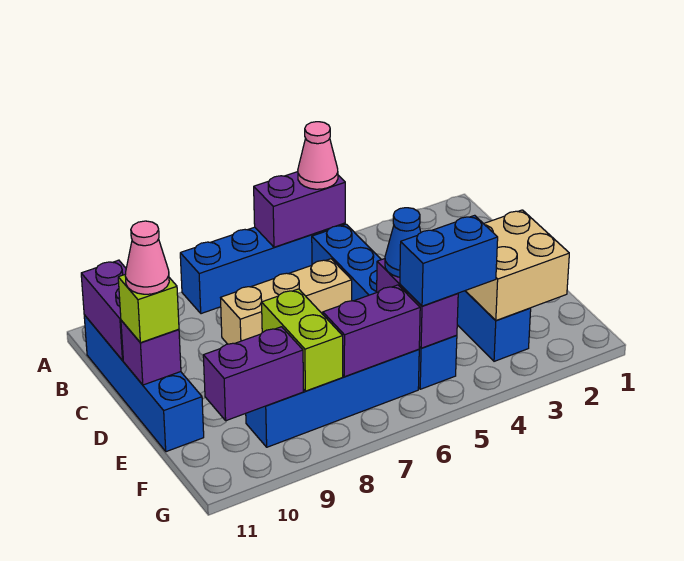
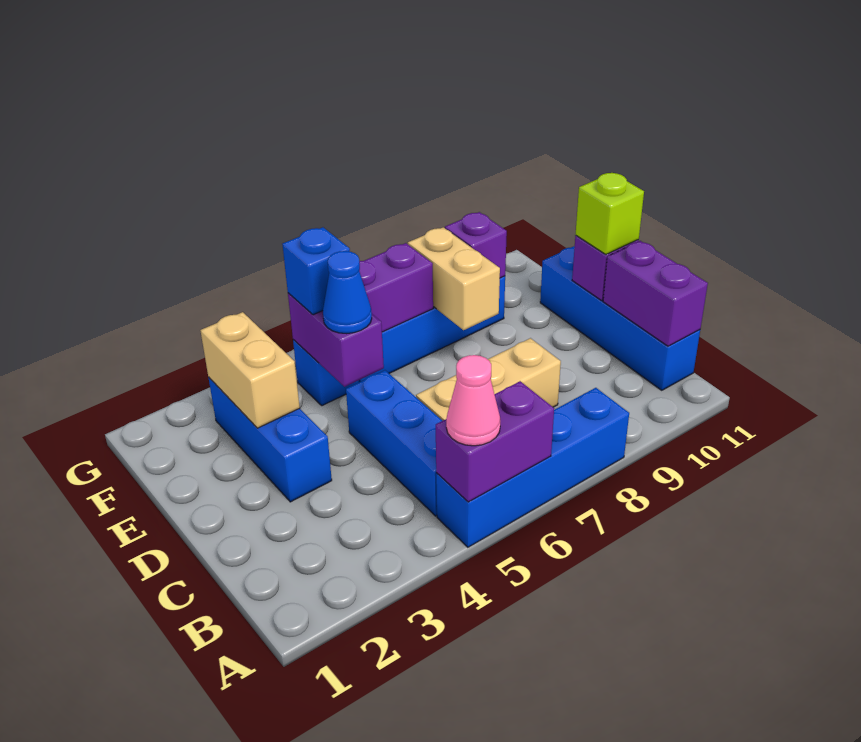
pink cone D11 level 4 -> none
tan brick E2:F3 level 2 -> tan brick E3:F3 level 2
lime brick E8:F8 level 2 -> tan brick E8:F8 level 2
blue brick F4:F5 level 3 -> blue brick F5 level 3
purple brick F9:F10 level 2 -> purple brick F9 level 2

